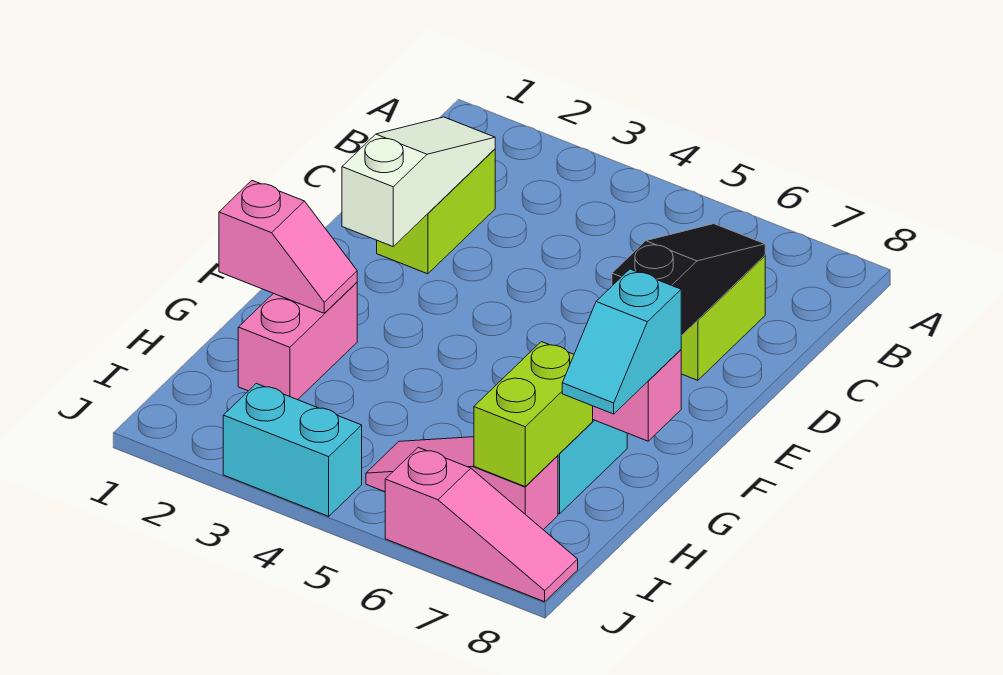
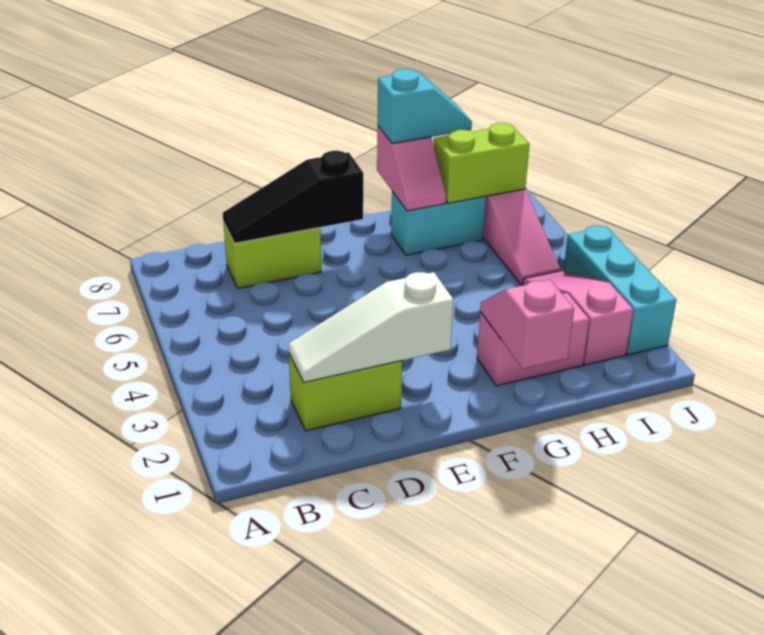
cyan brick J3:J4 level 1 -> cyan brick J2:J4 level 1
pink slope J6:J8 level 1 top 6 -> pink slope I2:I4 level 1 top 2

